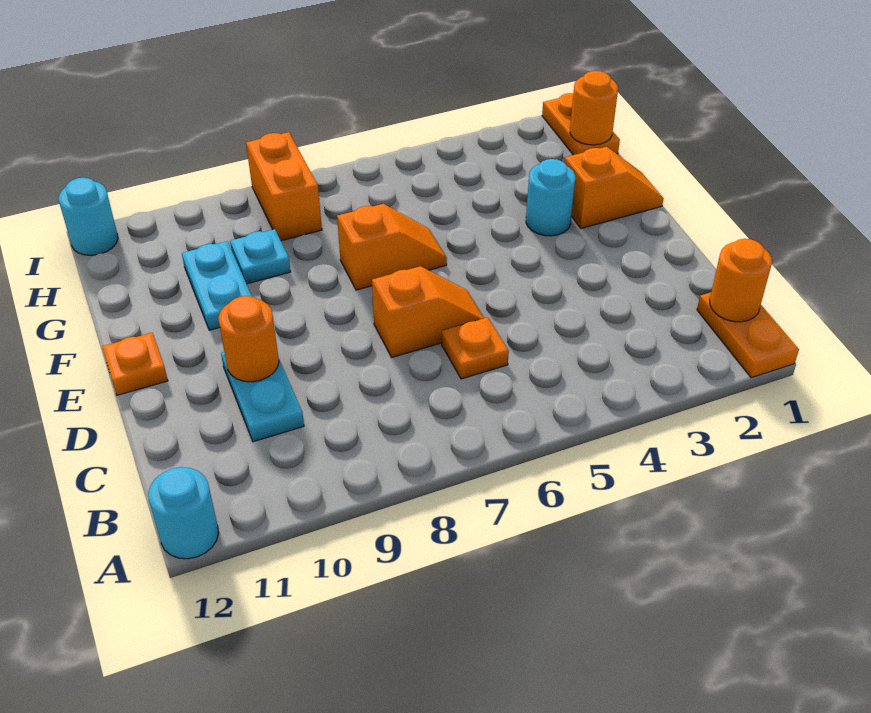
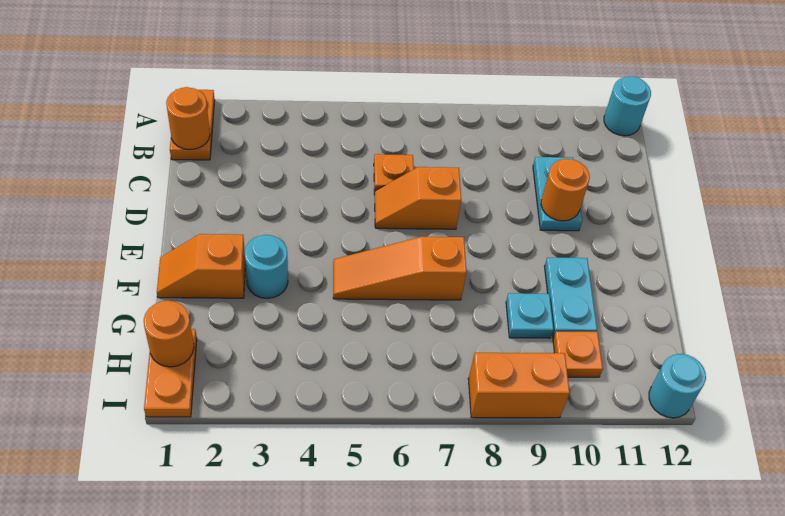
orange plate E12 level 1 -> orange plate H10 level 1
orange slope F6:F7 level 1 top 7 -> orange slope F5:F7 level 1 top 7
orange brick H8:I8 level 1 -> orange brick I8:I9 level 1

